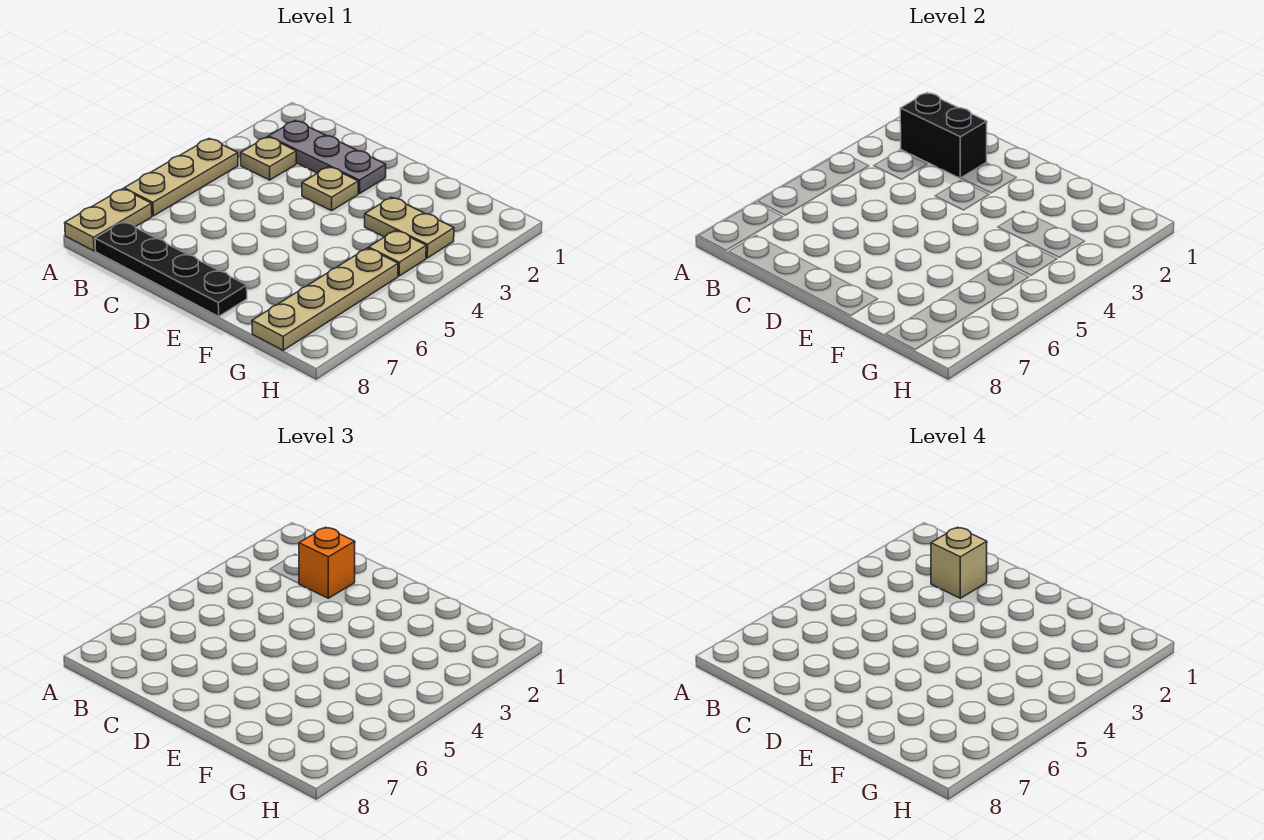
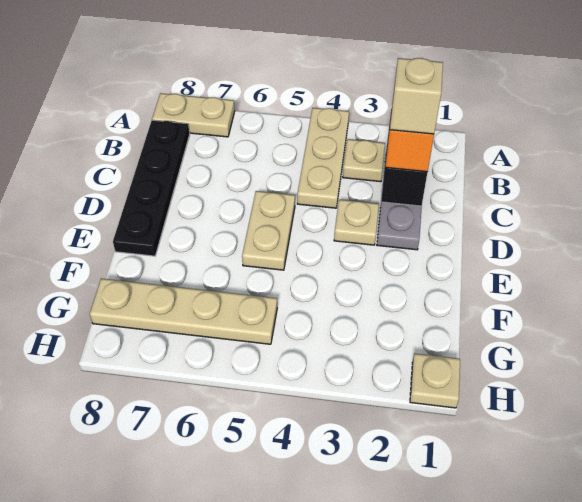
tan plate A4:A6 level 1 -> tan plate A4:C4 level 1
tan plate F3:G3 level 1 -> tan plate D5:E5 level 1
tan plate G4 level 1 -> tan plate H1 level 1

